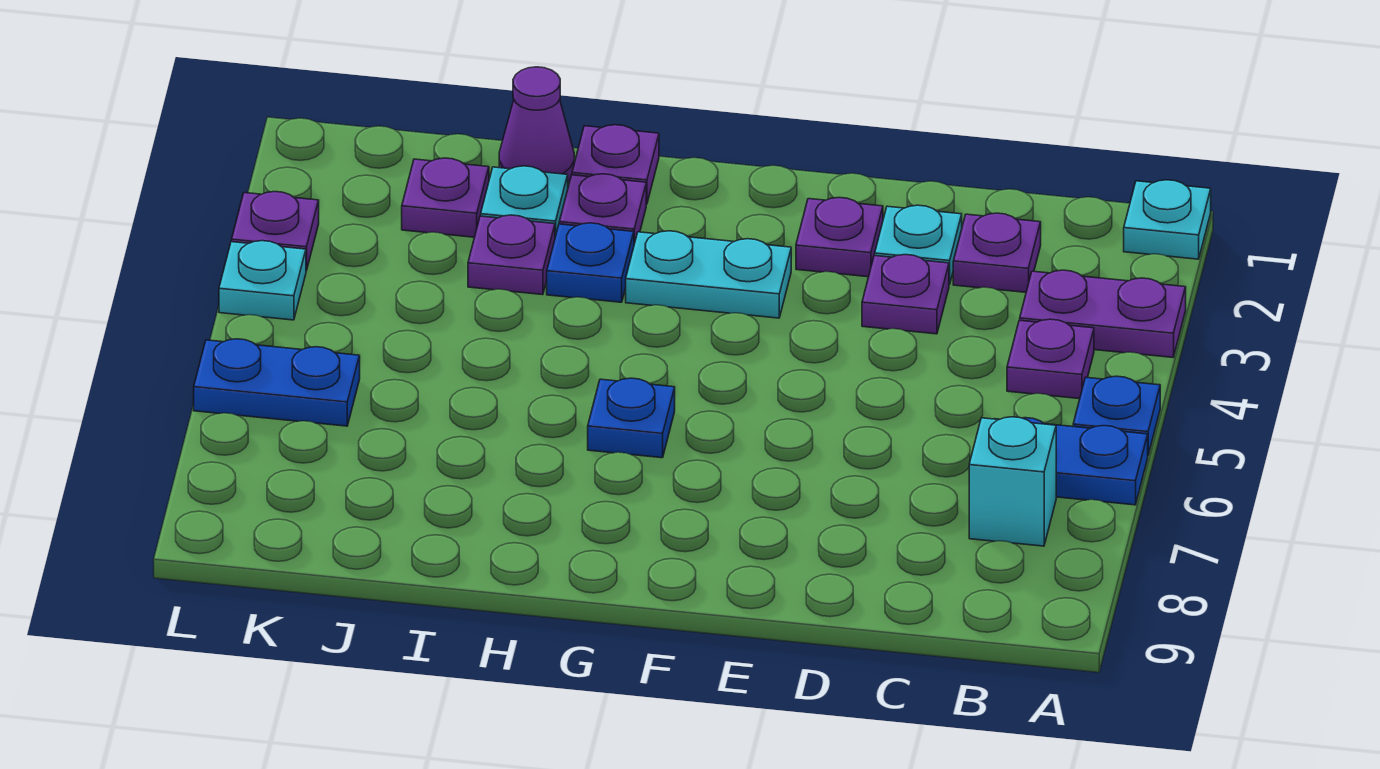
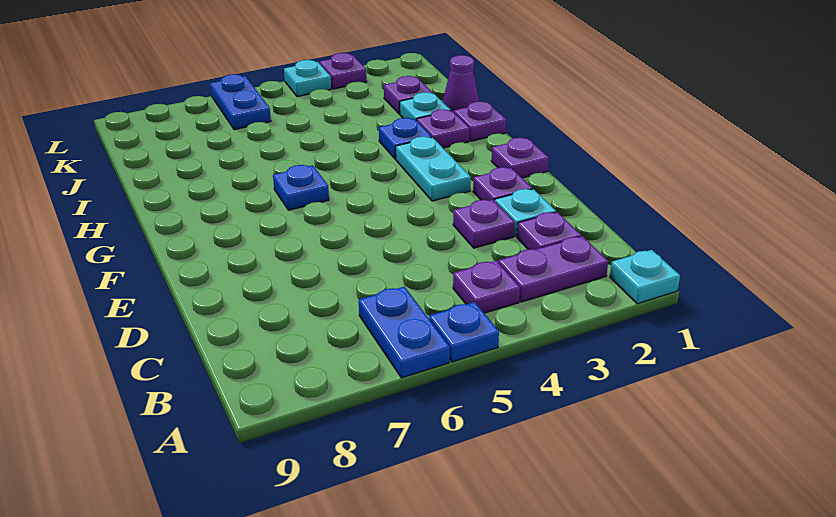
purple plate A3:B3 level 1 -> purple plate B2:B3 level 1
cyan brick B7 level 1 -> none
purple plate I3 level 1 -> purple plate F1 level 1

